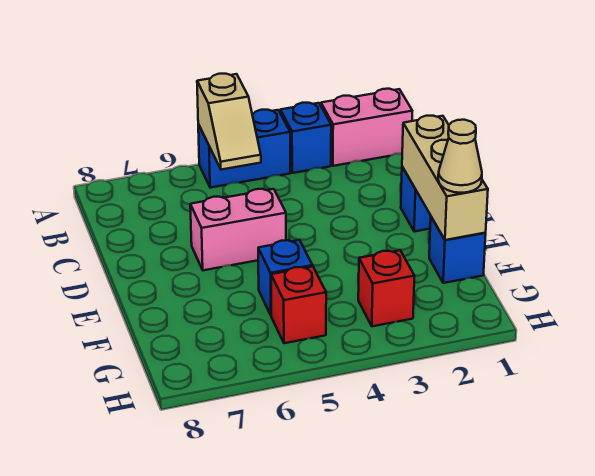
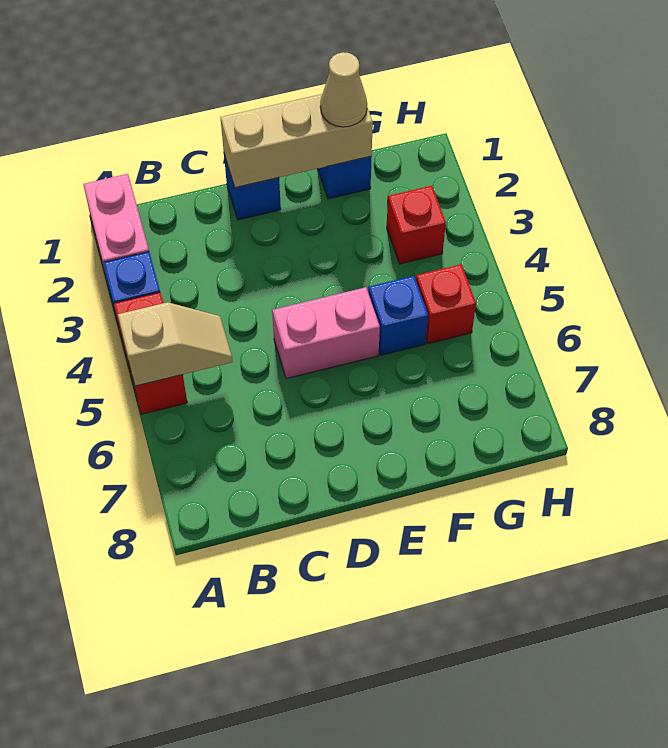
blue brick A4:A5 level 1 -> red brick A4:A5 level 1
pink brick D5:D6 level 1 -> pink brick D5:E5 level 1

